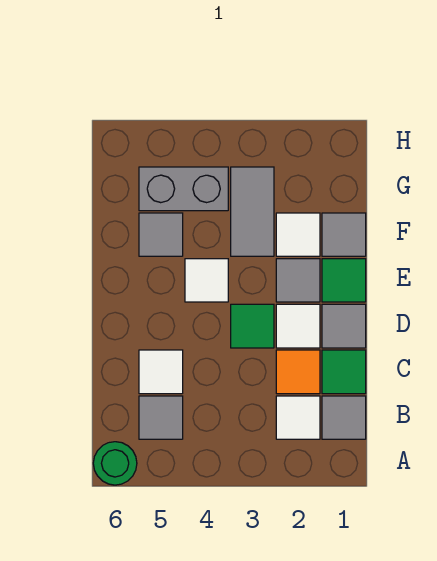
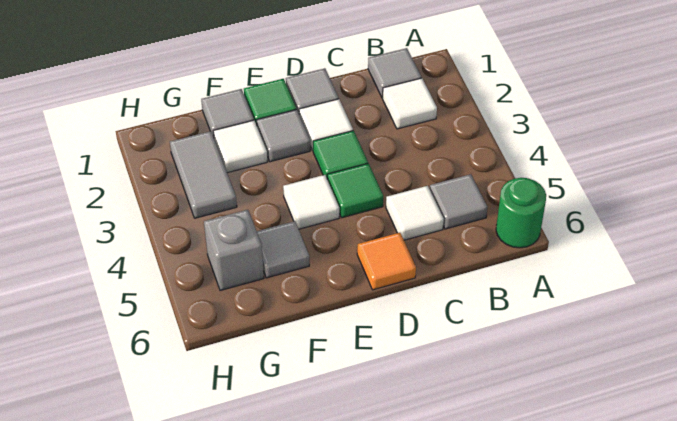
green tile C1 level 1 -> green tile D4 level 1
orange tile C2 level 1 -> orange tile D6 level 1
grey tile F3:G3 level 1 -> grey tile G2:G3 level 1
grey brick G4:G5 level 1 -> grey brick G5 level 1

